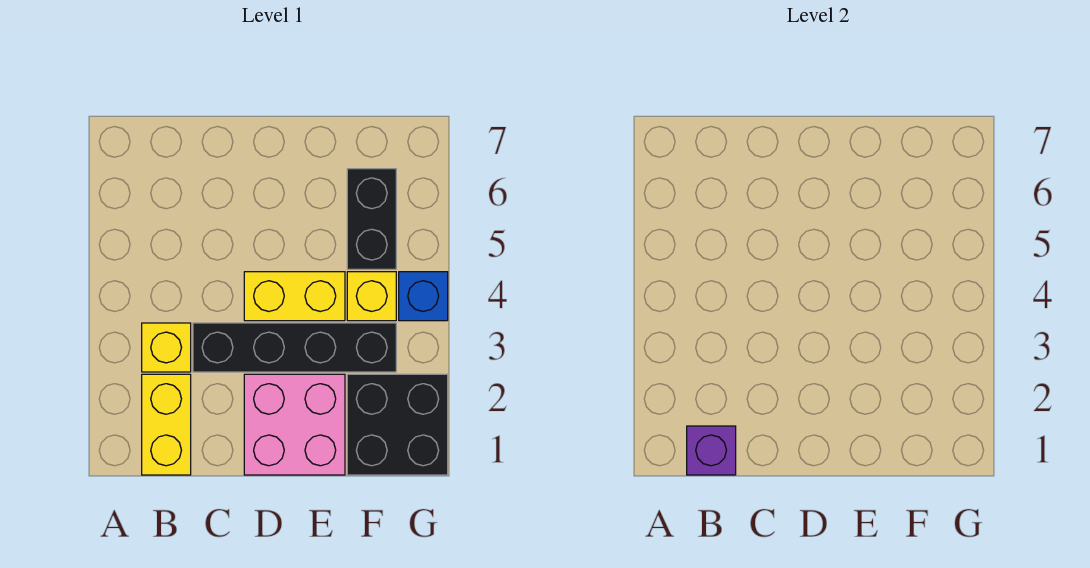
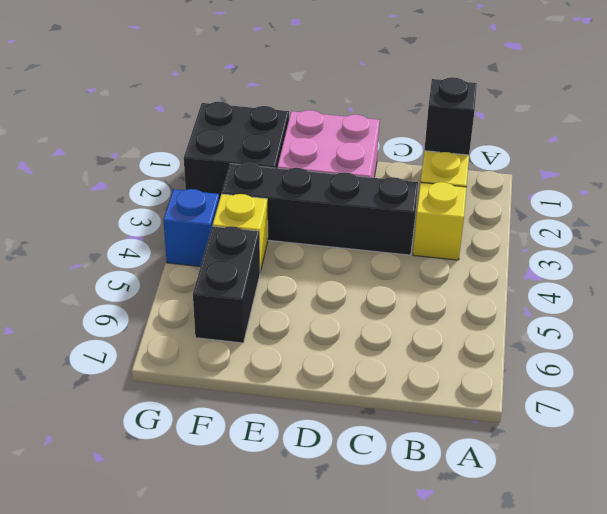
purple brick B1 level 2 -> black brick B1 level 2
yellow brick D4:E4 level 1 -> none

